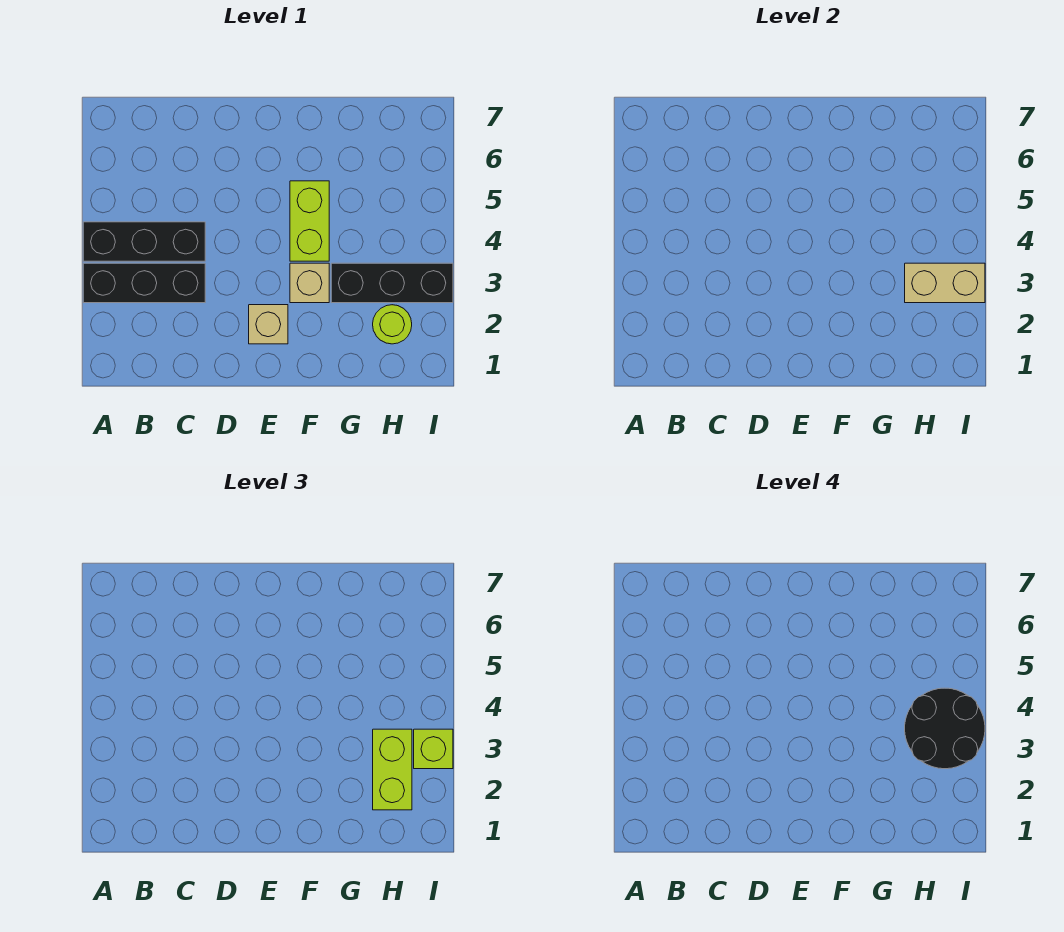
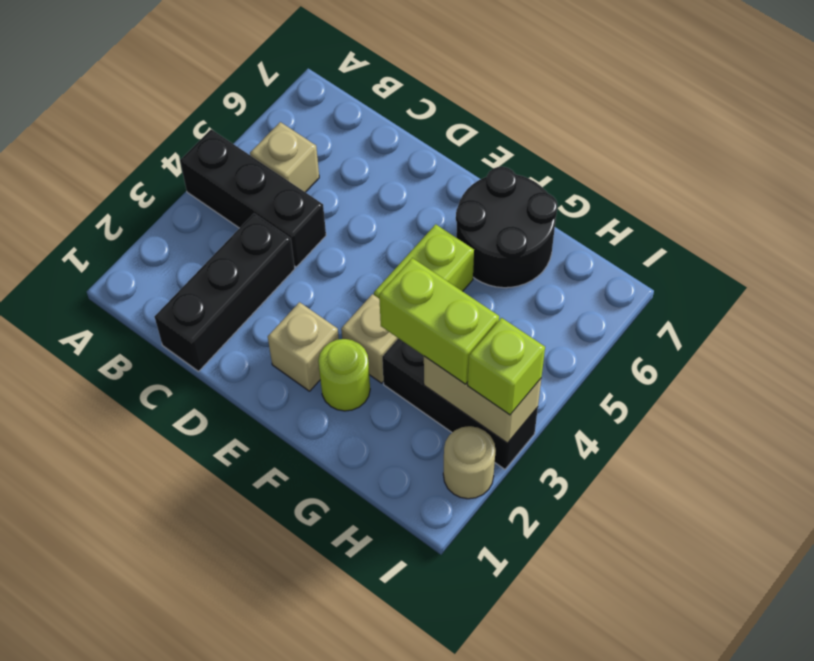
black brick A3:C3 level 1 -> black brick C1:C3 level 1
none -> tan brick B5 level 1
lime round brick H2 level 1 -> lime round brick F2 level 1
lime brick H2:H3 level 3 -> lime brick G3:H3 level 3
black round brick H3:I4 level 4 -> black round brick F6:G7 level 1
none -> tan round brick I2 level 1

